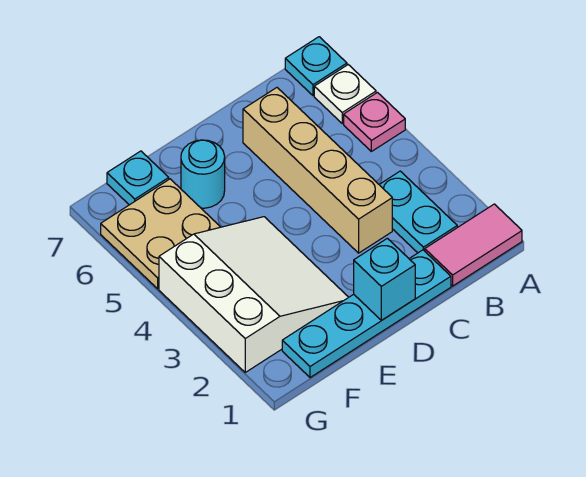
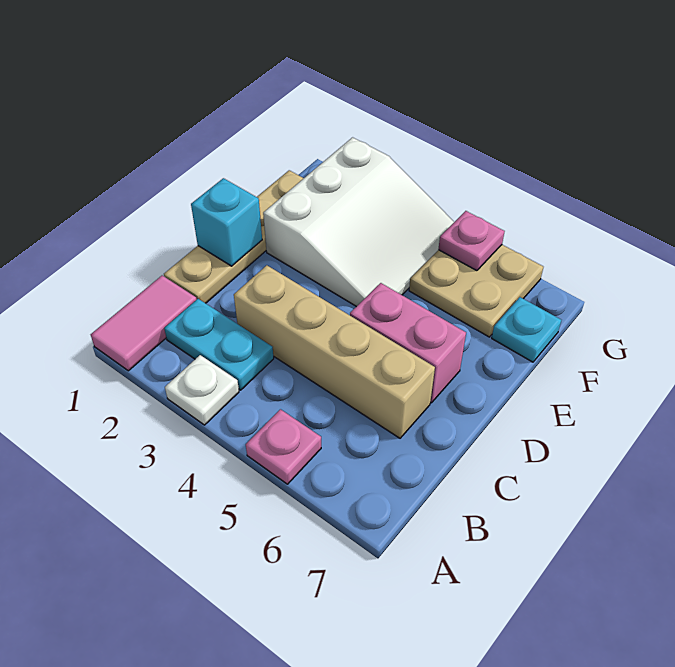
white plate A6 level 1 -> white plate A3 level 1
cyan plate A7 level 1 -> none
cyan plate C1:F1 level 1 -> tan plate C1:F1 level 1
none -> pink brick D5:D6 level 1
white slope E2:G4 level 1 top G -> white slope E2:G4 level 1 top 2
cyan round brick E6 level 1 -> none
none -> pink plate G5 level 2

